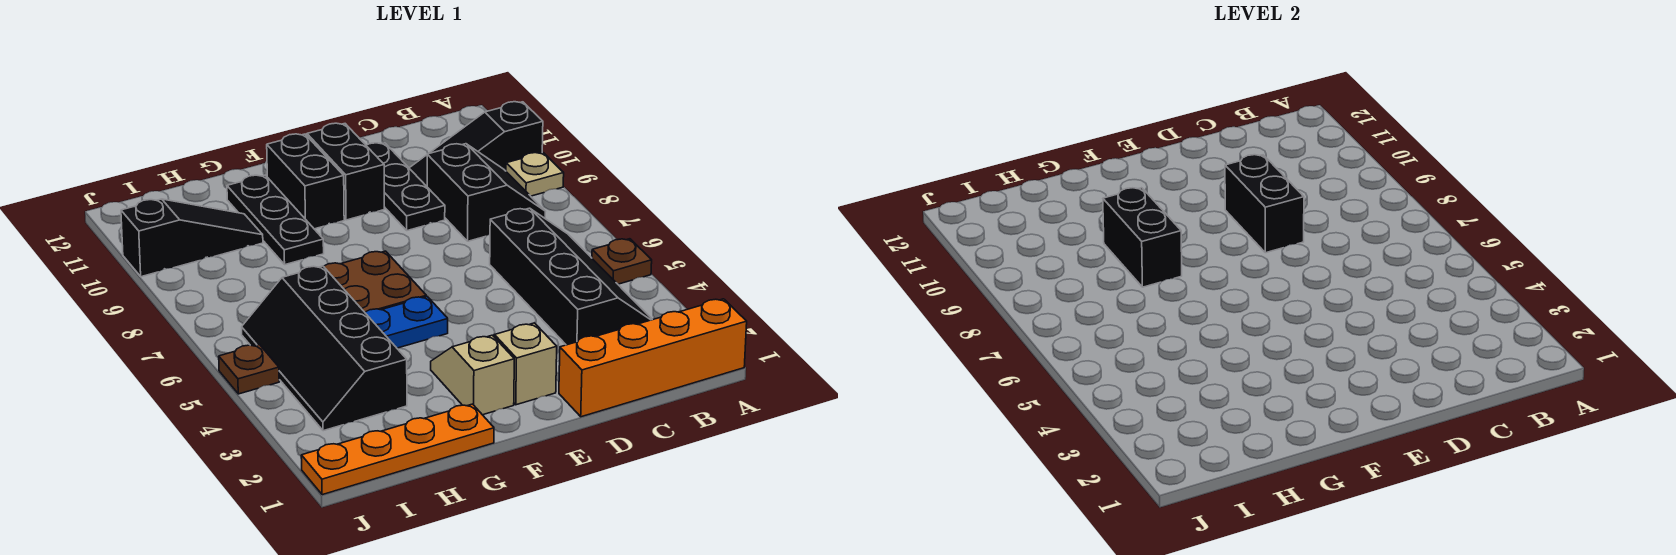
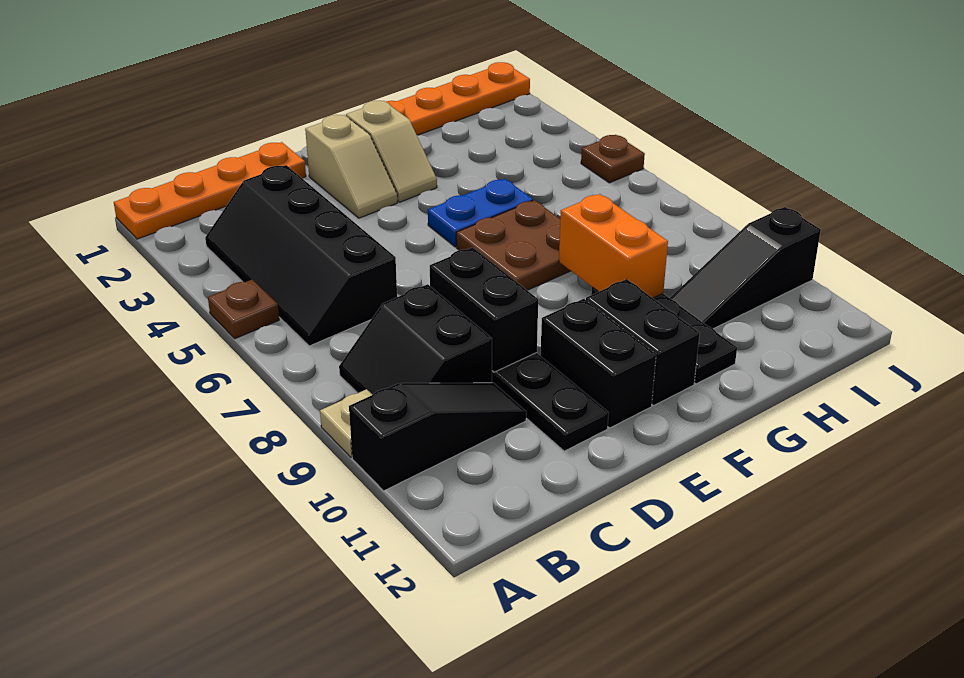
orange brick A1:D1 level 1 -> orange plate A1:D1 level 1
black brick G8:G9 level 2 -> orange brick G8:G9 level 2
black slope H3:I6 level 1 top H -> none

